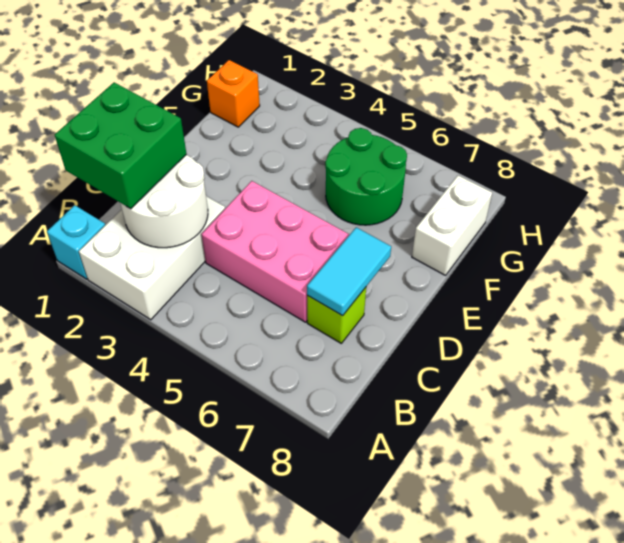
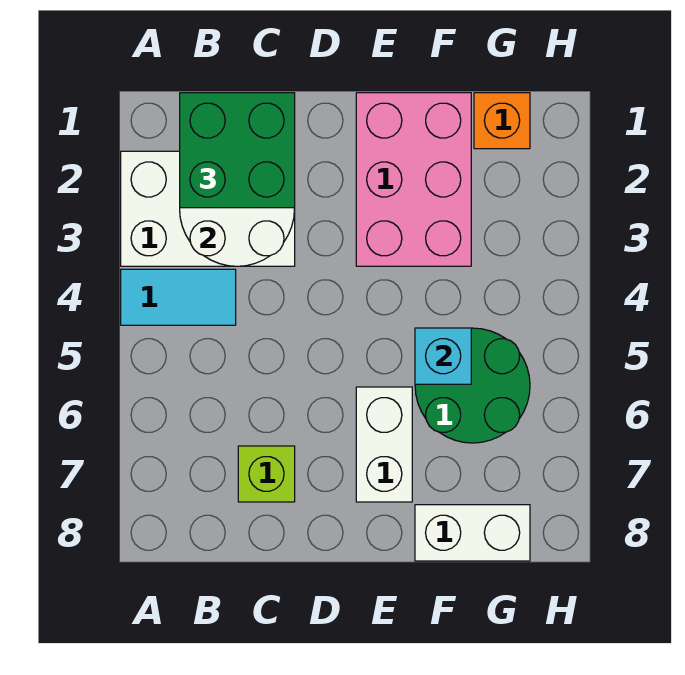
cyan brick A1 level 1 -> cyan brick F5 level 2
pink brick C4:D6 level 1 -> pink brick E1:F3 level 1
cyan tile C7:D7 level 2 -> cyan tile A4:B4 level 1
none -> white brick E6:E7 level 1

